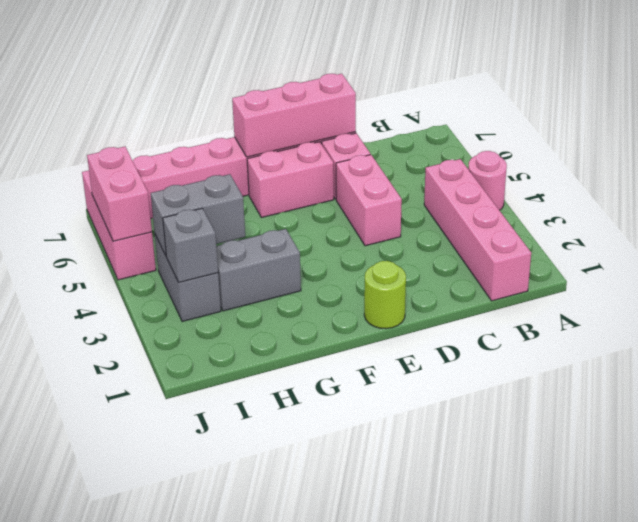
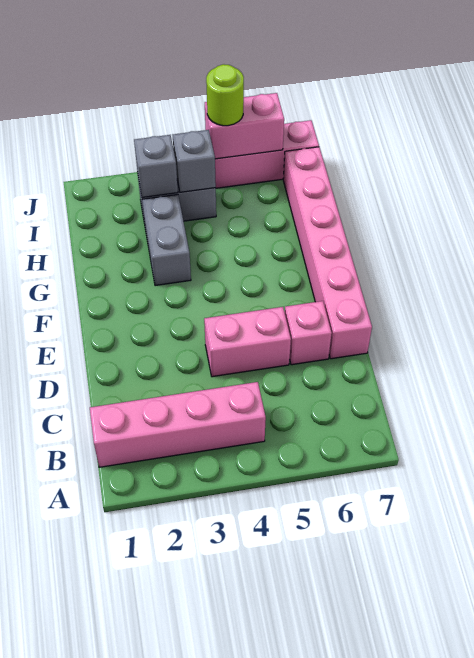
pink round brick A4 level 1 -> none
pink brick D7:F7 level 2 -> none
lime round brick E1 level 1 -> lime round brick J5 level 3
pink brick E6:F6 level 1 -> none
grey brick H4:I4 level 2 -> grey brick I4 level 2

